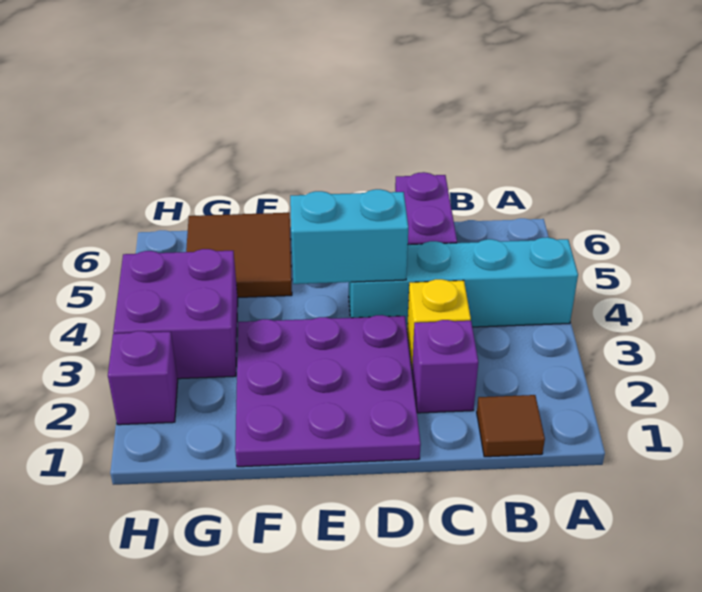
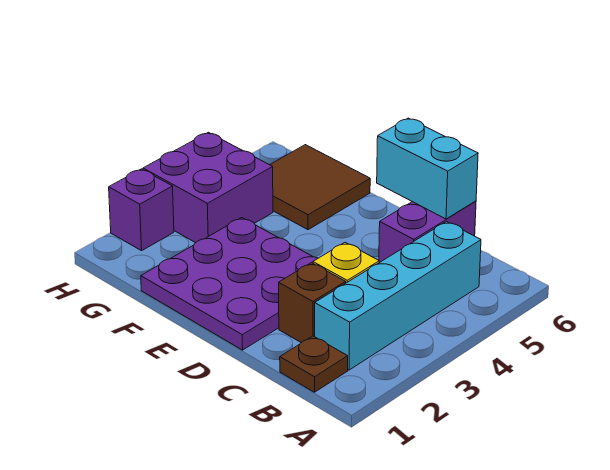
cyan brick A4:D4 level 1 -> cyan brick B2:B5 level 1
brown tile B1 level 1 -> brown plate B1 level 1
purple brick C2 level 1 -> brown brick C2 level 1
cyan brick D4:E4 level 2 -> cyan brick C6:D6 level 2

